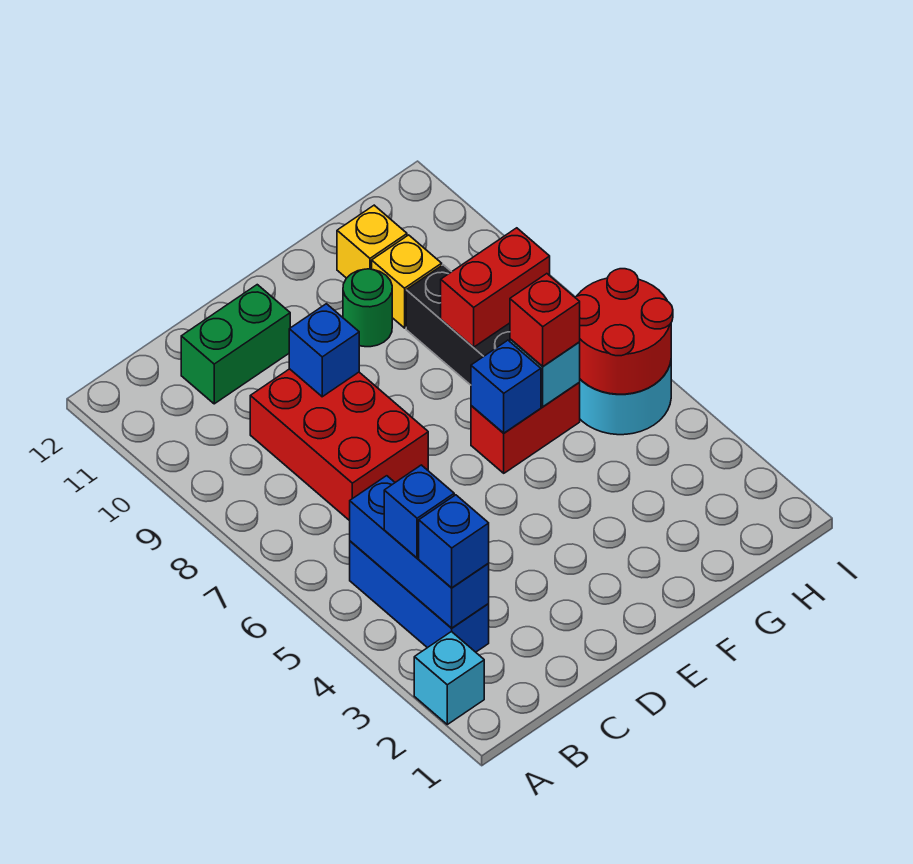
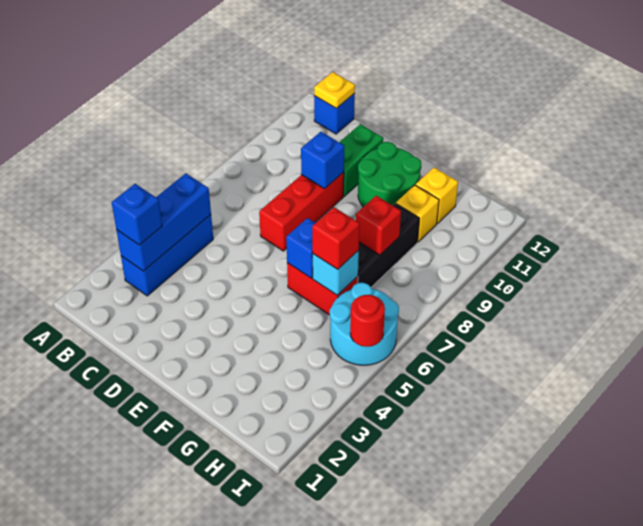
cyan brick A2 level 1 -> none
blue brick B4 level 3 -> blue brick B12 level 1
none -> yellow plate B12 level 2
red brick C7:D9 level 1 -> red brick D7:D9 level 1
green brick C11:D11 level 1 -> green brick D10:D11 level 1
green round brick F10 level 1 -> green round brick E10:F11 level 1
red brick G8:H8 level 2 -> red brick G8 level 2
red round brick H5:I6 level 2 -> red round brick I5 level 2

